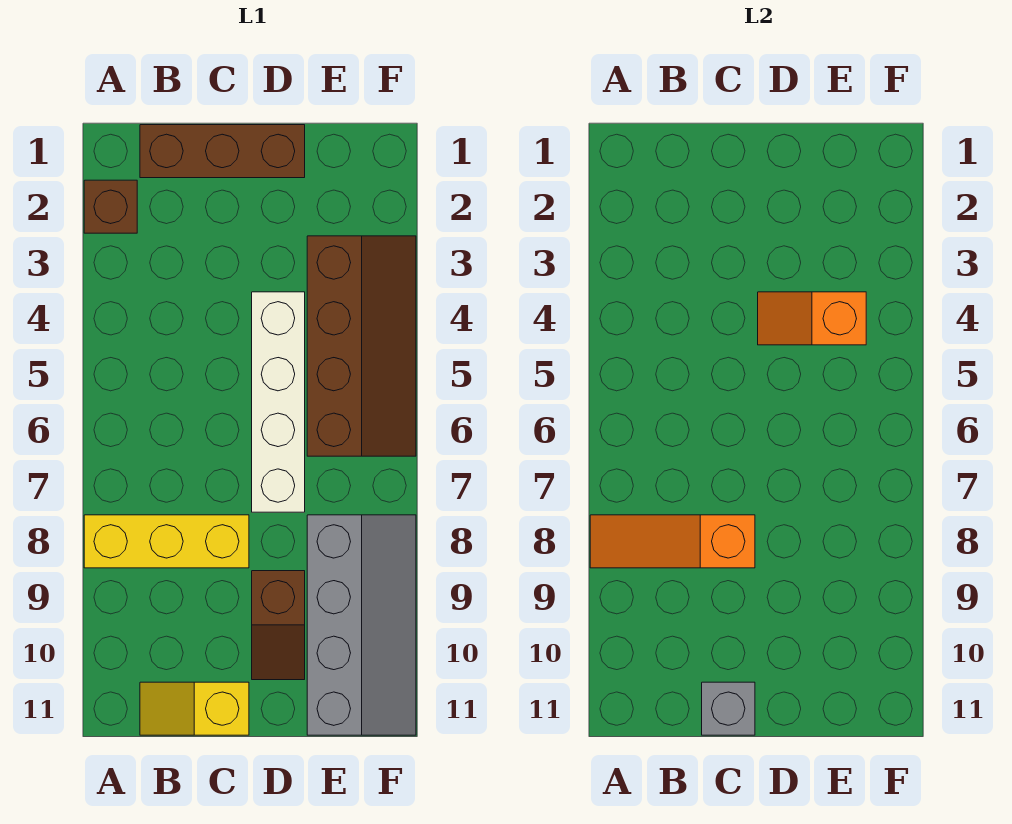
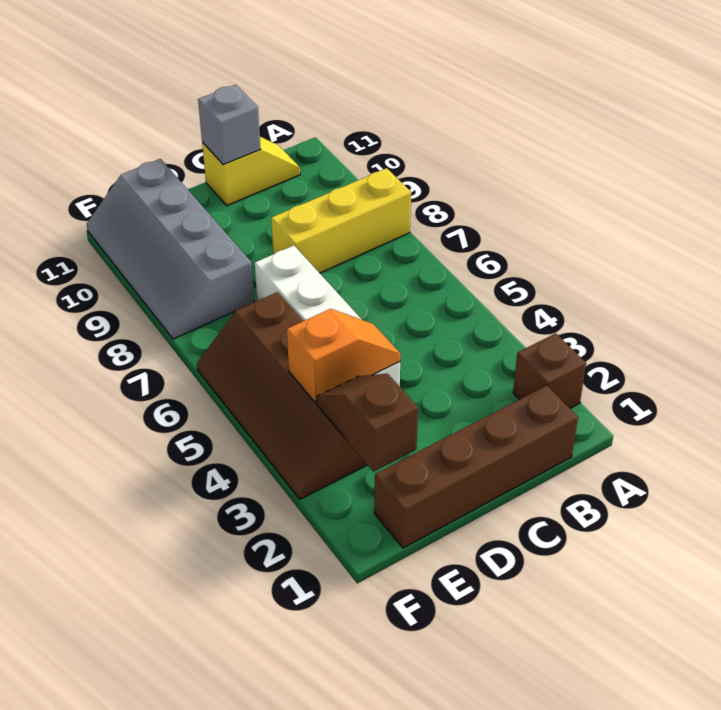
orange slope A8:C8 level 2 top C -> none
brown brick B1:D1 level 1 -> brown brick B1:E1 level 1
brown slope D9:D10 level 1 top 9 -> brown slope E2:E3 level 2 top 2

